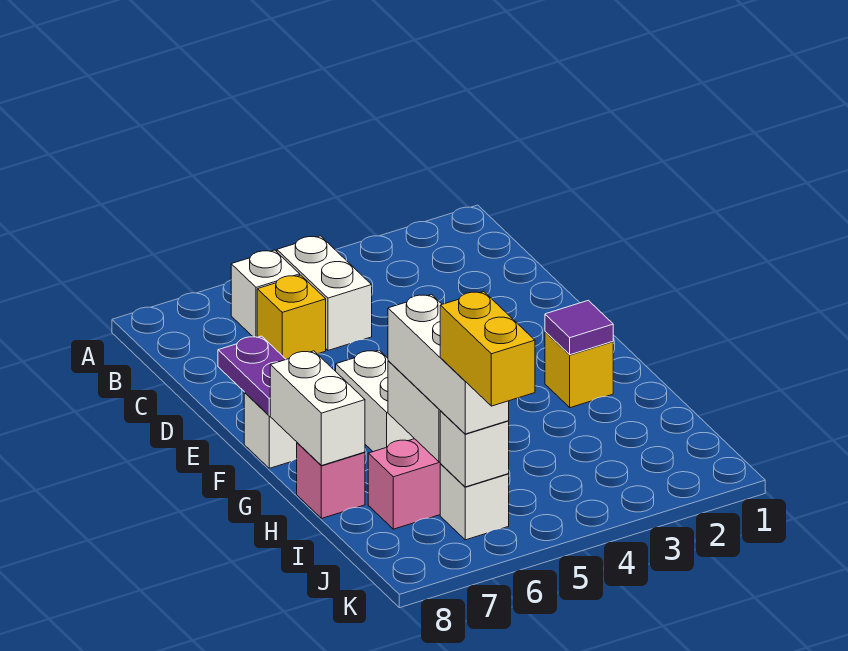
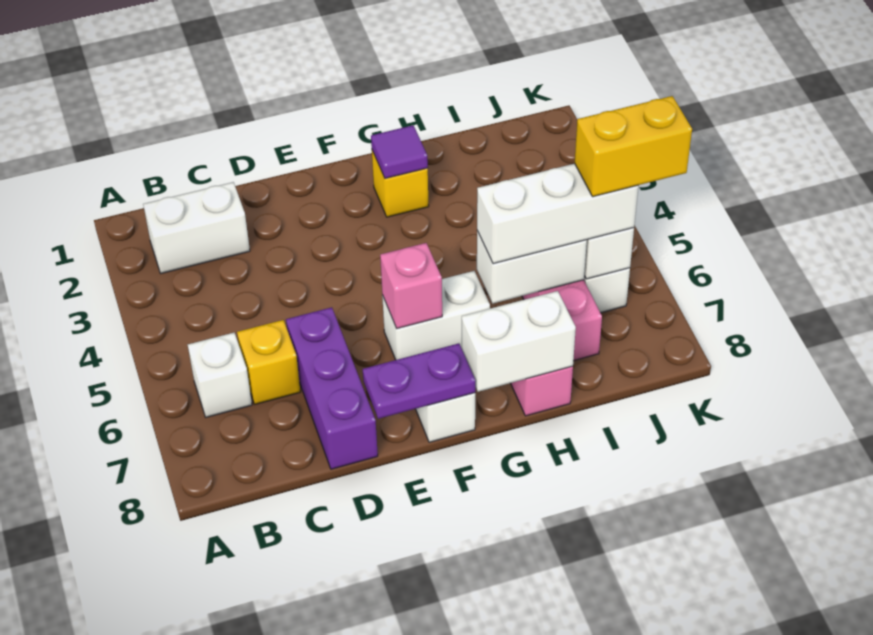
white brick B5:C5 level 1 -> white brick B2:C2 level 1
none -> purple brick D6:D8 level 1
none -> pink brick F6 level 2

